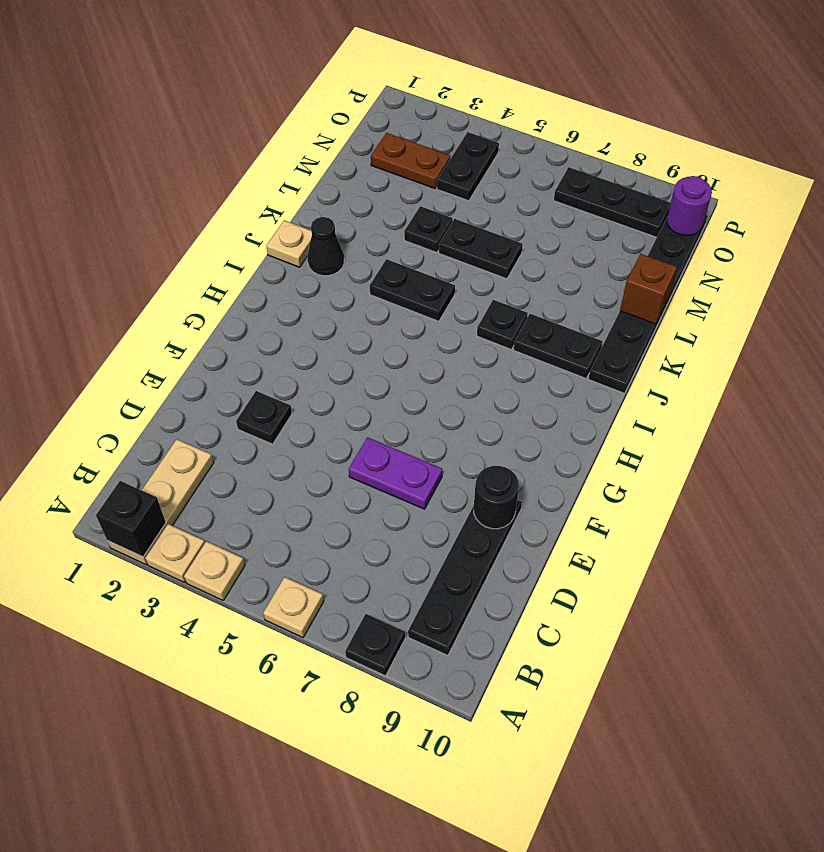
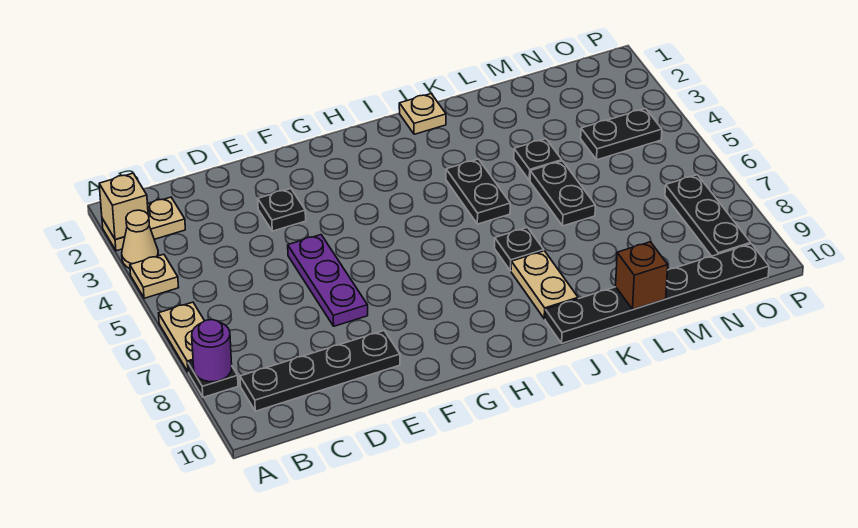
tan plate A2:C2 level 1 -> tan plate A2:B2 level 1
black brick A2 level 2 -> tan brick A2 level 2
tan plate A3 level 1 -> tan cone A3 level 1
tan plate A6 level 1 -> tan plate A6:A7 level 1
purple plate E6:E7 level 1 -> purple plate E5:E7 level 1
black round brick E9 level 2 -> none
black cone J2 level 1 -> none
black plate J8:J9 level 1 -> tan plate J8:J9 level 1
brown plate N2:N3 level 1 -> none
purple round brick O10 level 2 -> purple round brick A8 level 2

